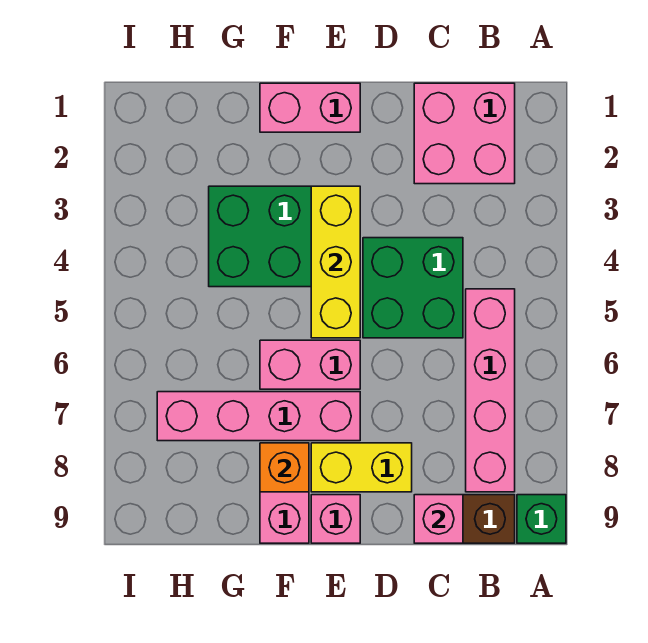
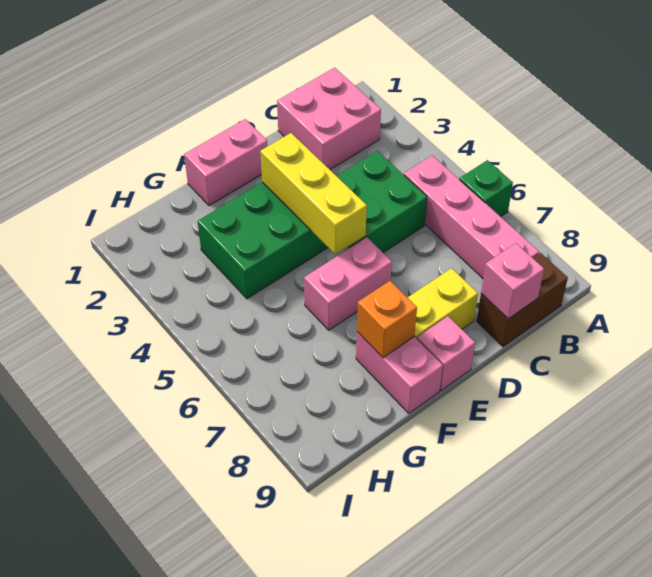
green brick A9 level 1 -> green brick A6 level 1
pink brick E7:H7 level 1 -> none

